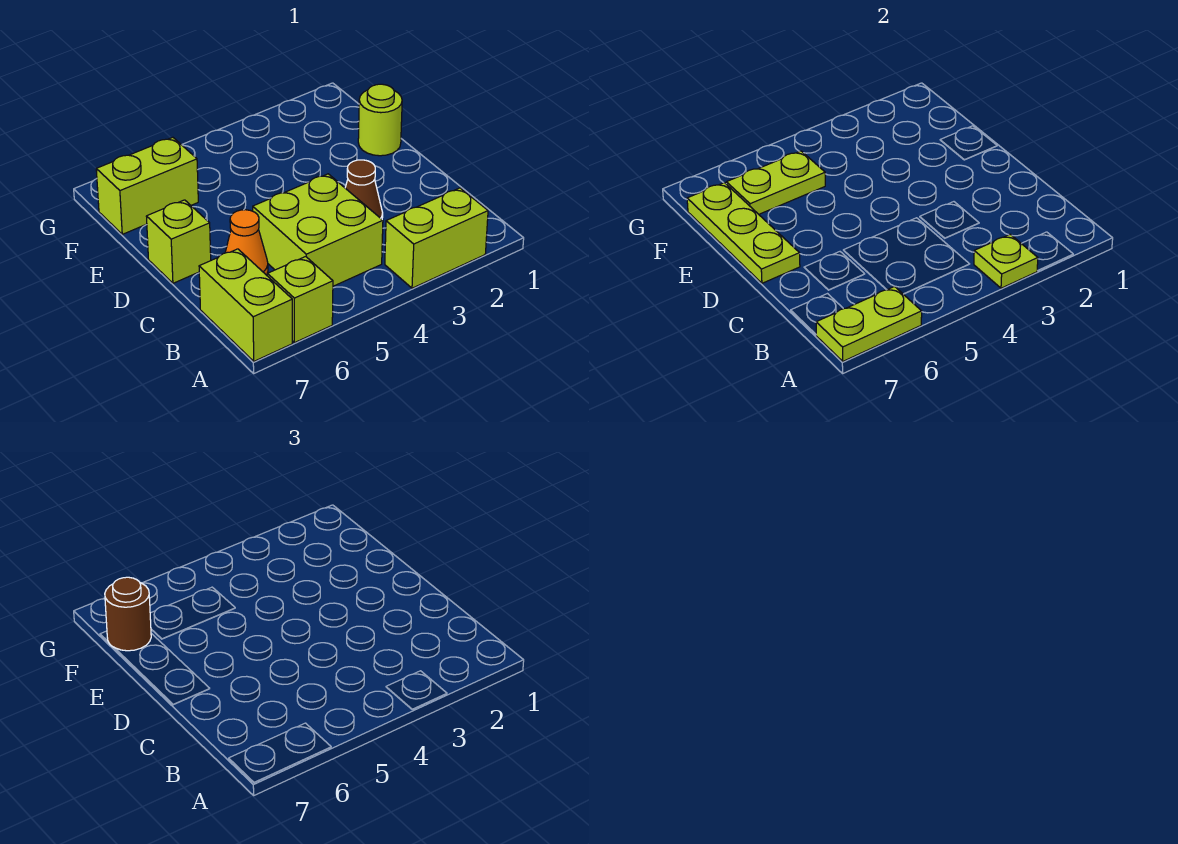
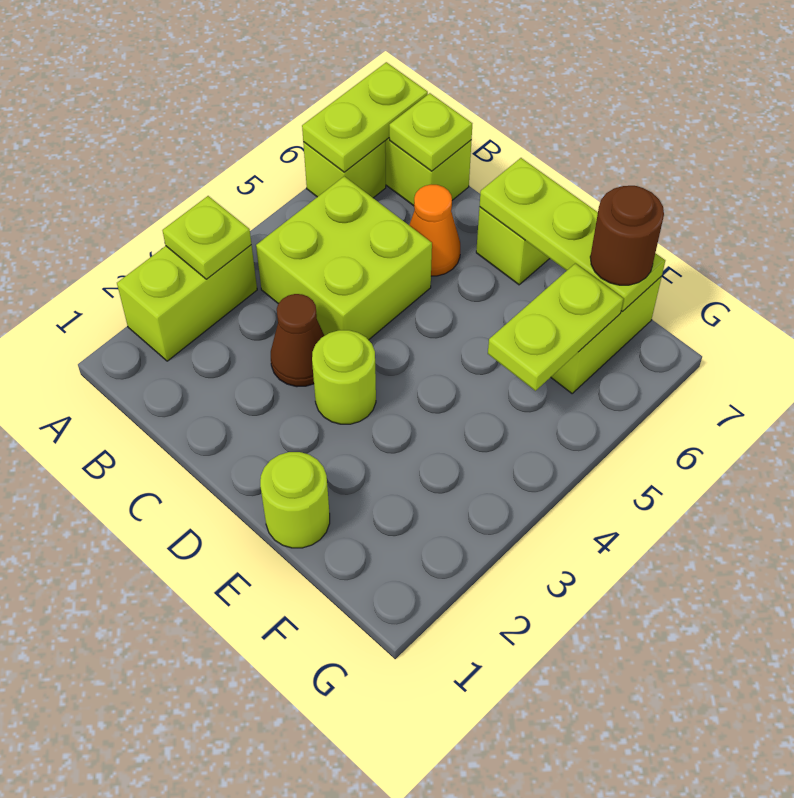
none -> lime plate B7 level 2
none -> lime round brick D3 level 1

